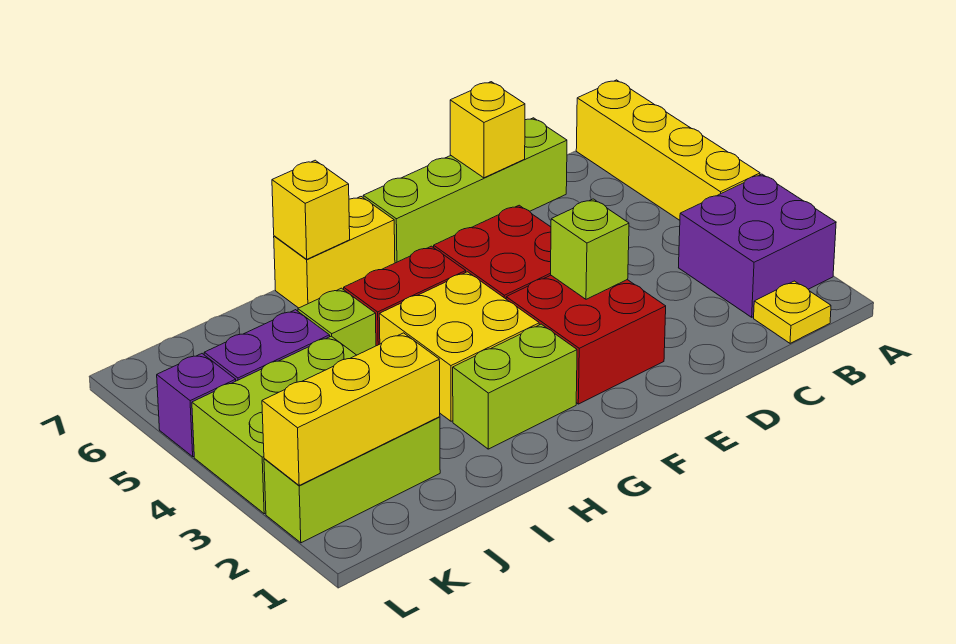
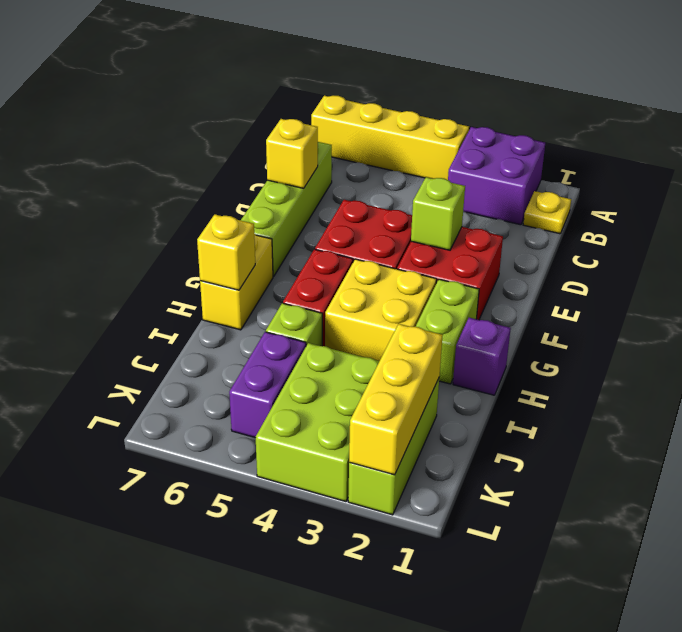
purple brick L5 level 1 -> purple brick H1 level 1

